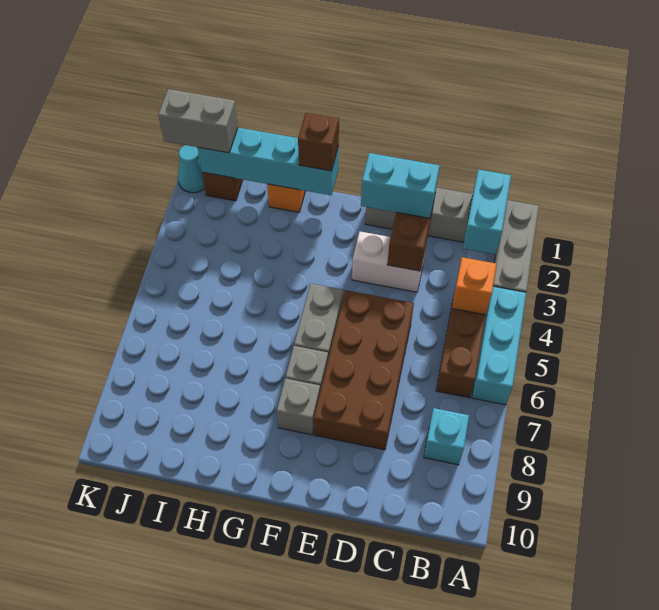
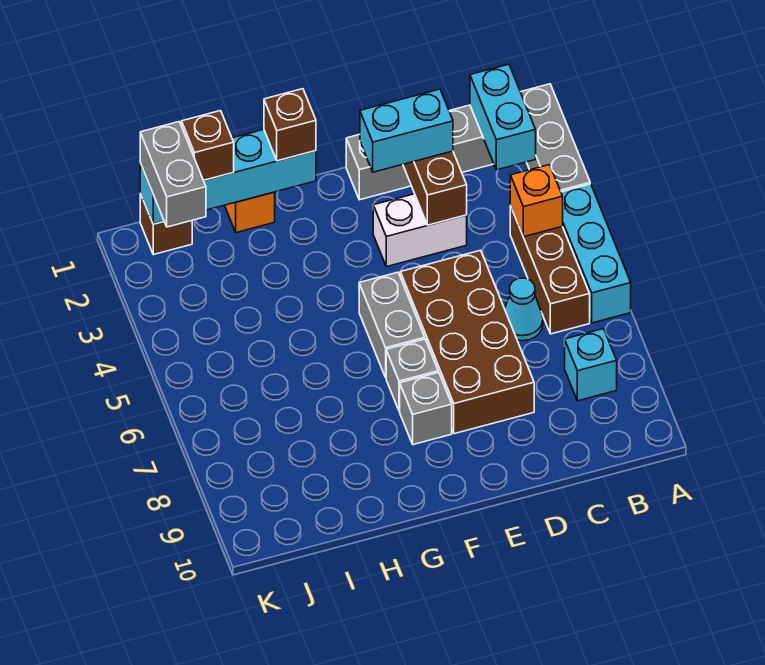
none -> brown brick I1 level 3
grey brick J1:K1 level 3 -> grey brick J1:J2 level 3
cyan cone K1 level 1 -> cyan cone C6 level 1

